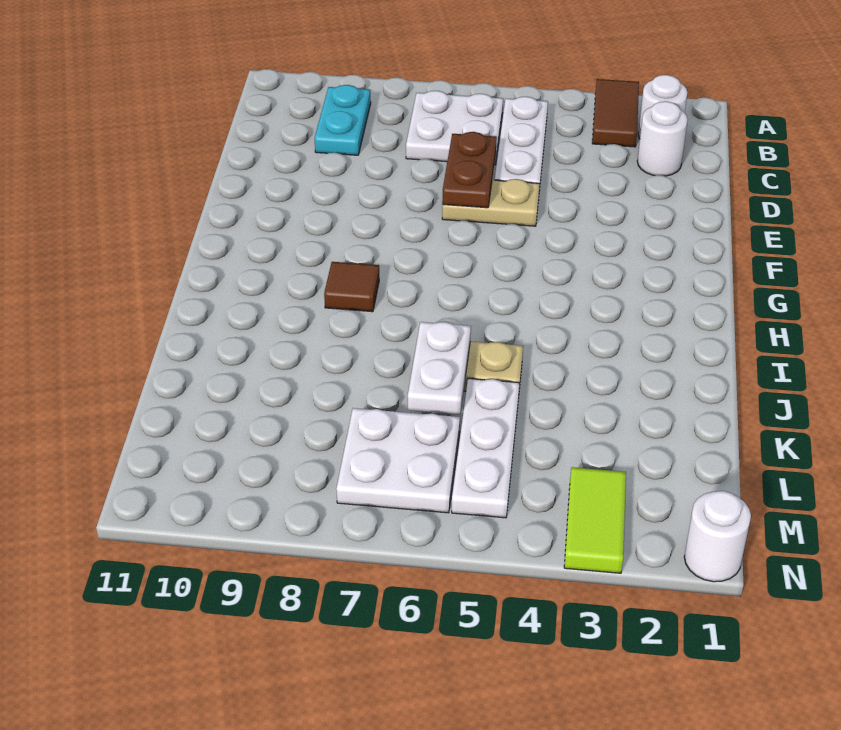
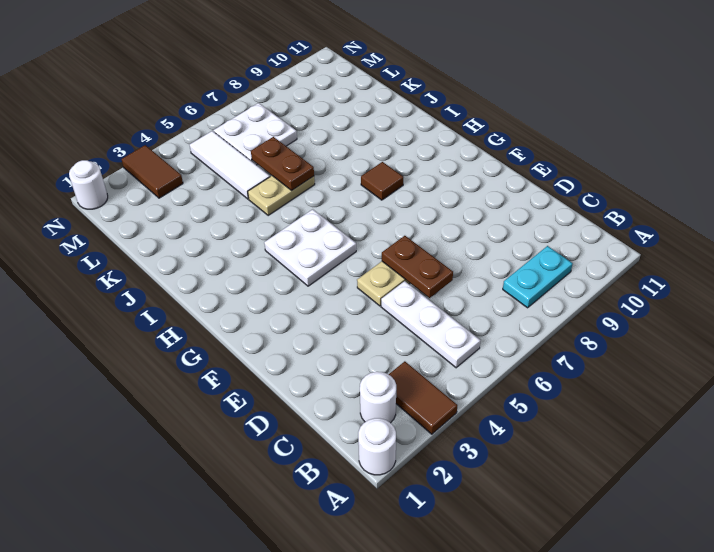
white plate B6:C7 level 1 -> white plate G4:H5 level 1
cyan plate B9:C9 level 1 -> cyan plate B8:B9 level 1
white round brick C2 level 1 -> white round brick A1 level 1
white plate J6:K6 level 2 -> brown plate J6:K6 level 2
white plate K5:M5 level 1 -> white tile K5:M5 level 1
lime tile M3:N3 level 1 -> brown tile M3:N3 level 1

